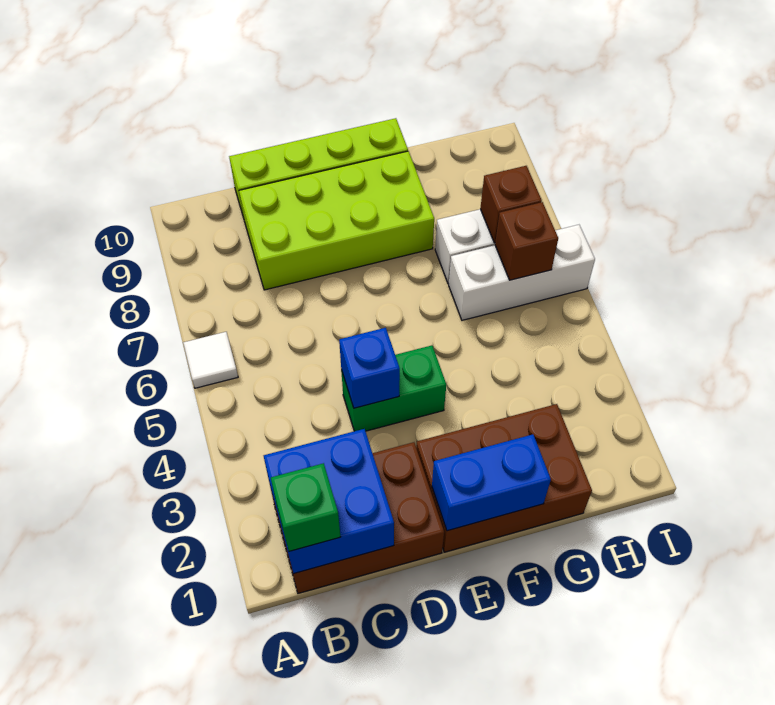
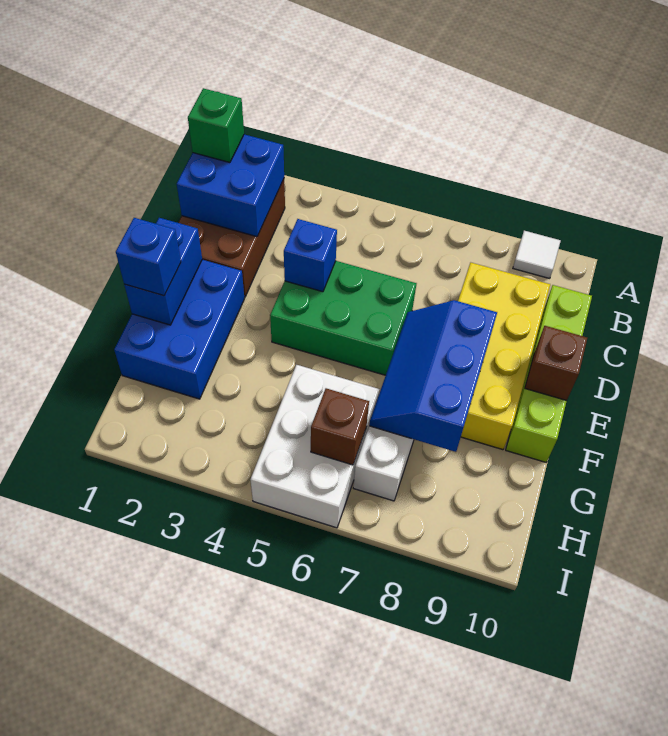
white tile A6 level 1 -> white tile A9 level 1
lime brick C8:F9 level 1 -> yellow brick C8:F9 level 1
green brick D4:E4 level 1 -> green brick D4:E6 level 1
brown brick E1:G2 level 1 -> blue brick E1:G2 level 1
none -> blue slope E7:G8 level 2 top 8
none -> blue brick F1 level 3
white brick G6:I6 level 1 -> white brick G5:I6 level 1
brown brick H7 level 2 -> brown brick E10 level 2

